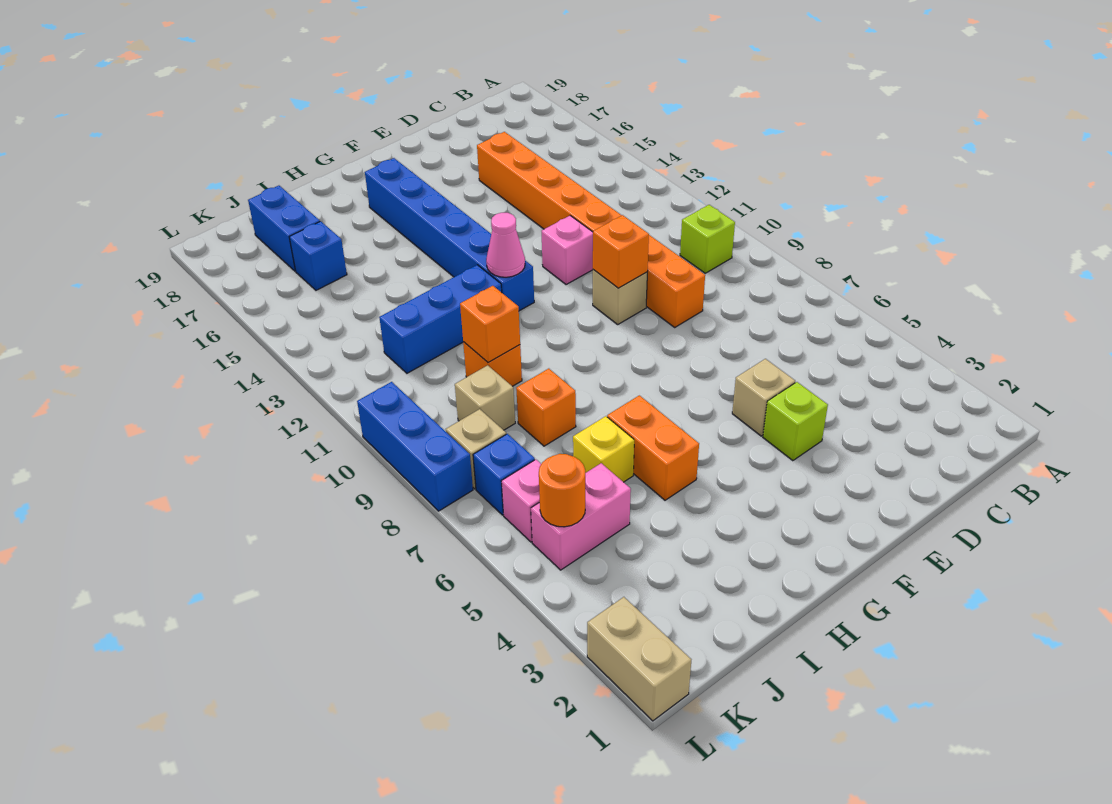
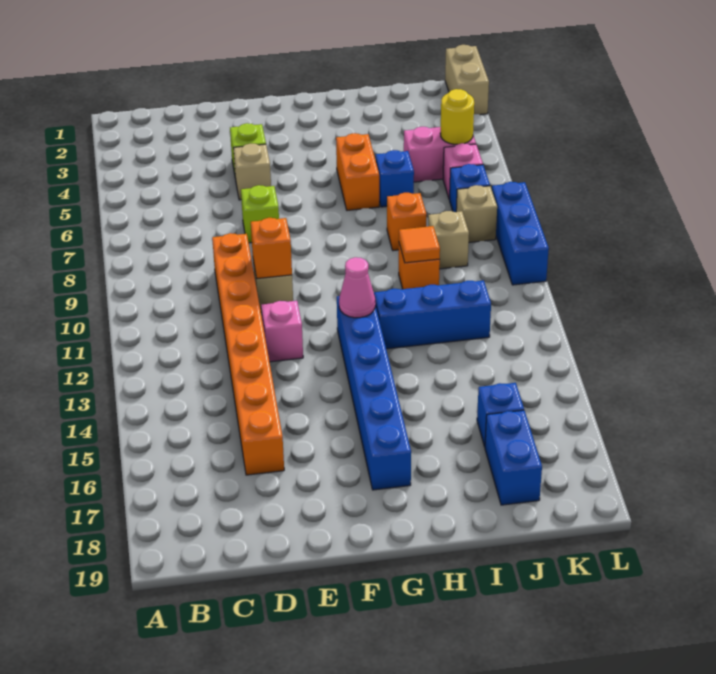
lime brick B10 level 1 -> lime brick E7 level 1
yellow brick I6 level 1 -> blue brick I6 level 1
orange brick I10 level 2 -> orange tile I10 level 2
orange round brick K5 level 2 -> yellow round brick K5 level 2

